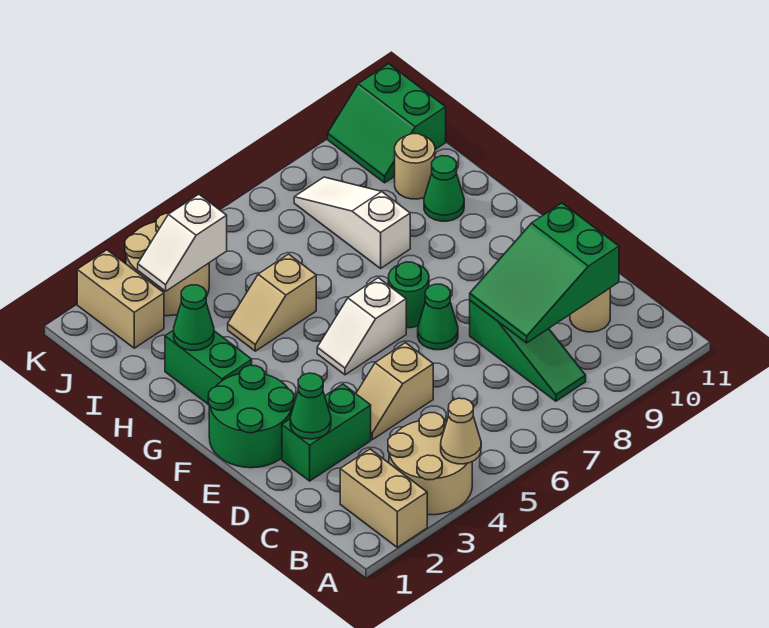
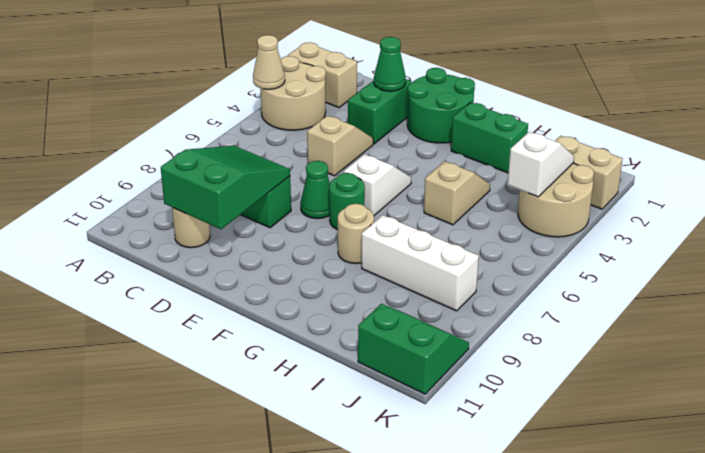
green cone H2 level 2 -> none
white slope H8:J8 level 1 top H -> white brick H8:J8 level 1
green cone H10 level 1 -> none
tan round brick I10 level 1 -> tan round brick G8 level 1

